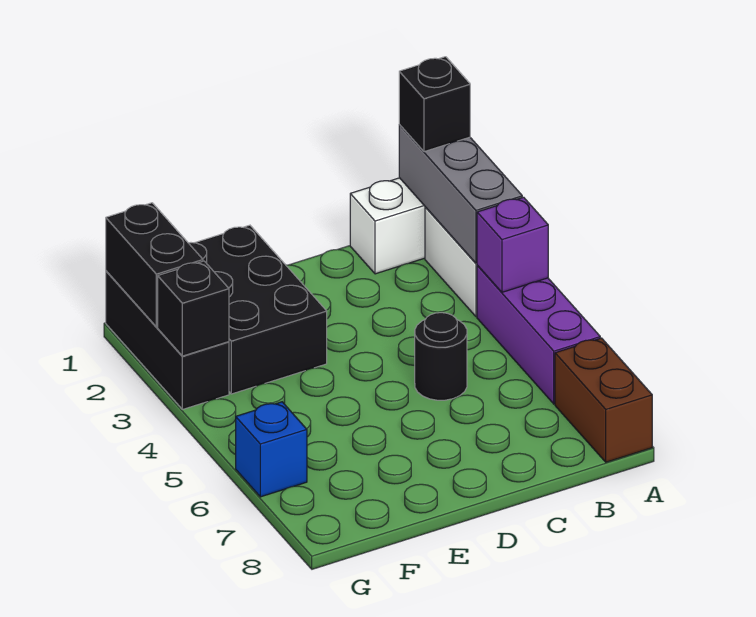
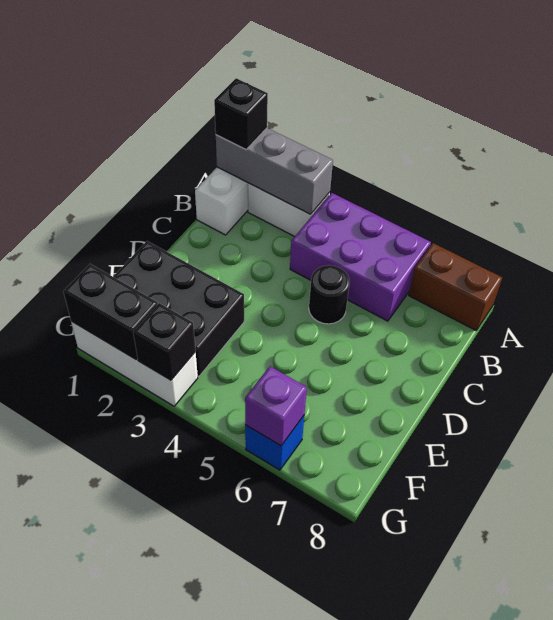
purple brick A4:A6 level 1 -> purple brick A4:B6 level 1
purple brick A4 level 2 -> purple brick G6 level 2
black brick G1:G3 level 1 -> white brick G1:G3 level 1

